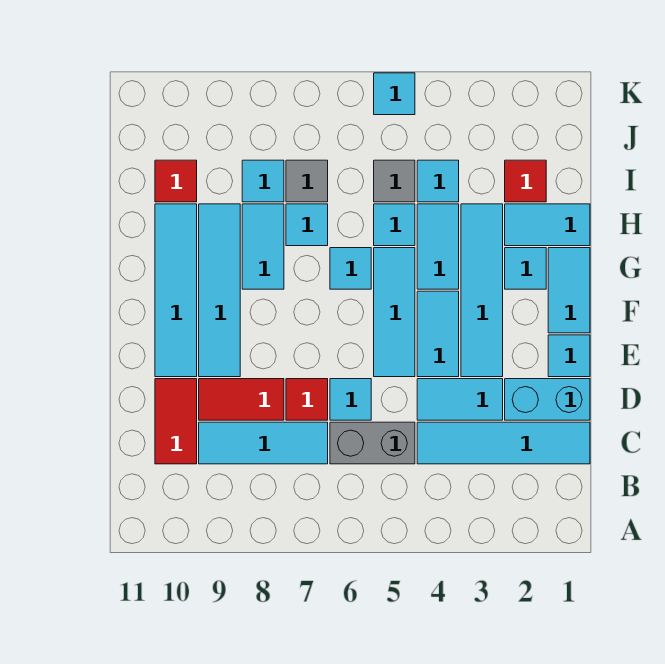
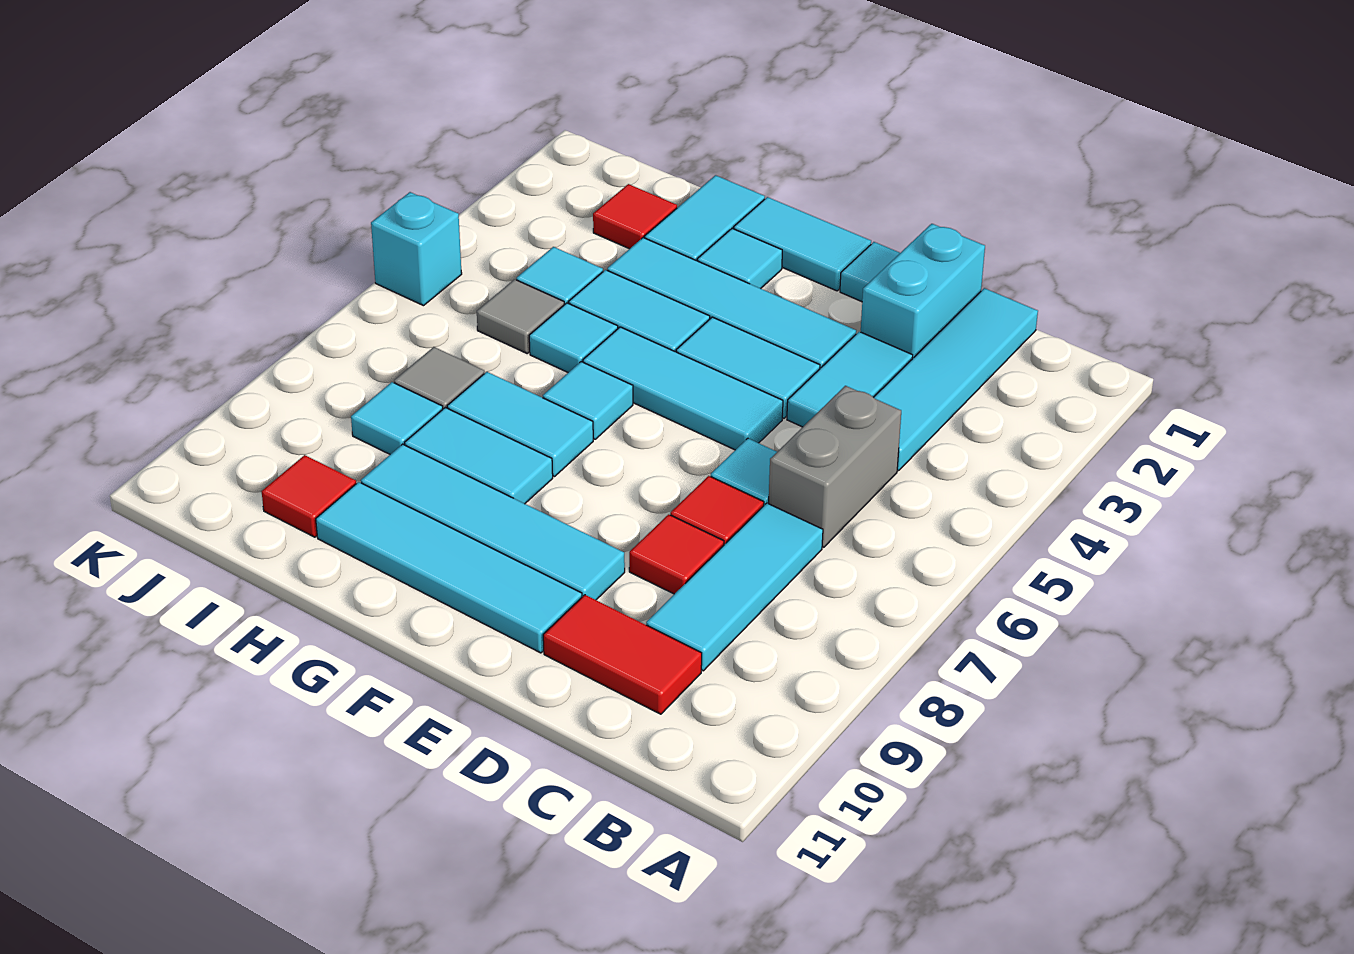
red tile D8:D9 level 1 -> red tile D8 level 1
cyan tile H7 level 1 -> cyan tile G7:H7 level 1
cyan tile K5 level 1 -> cyan brick K5 level 1

